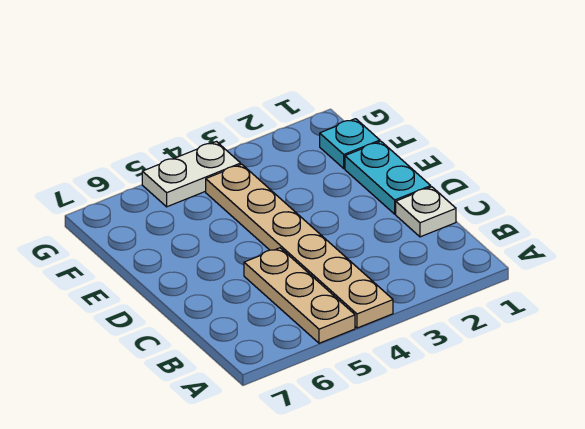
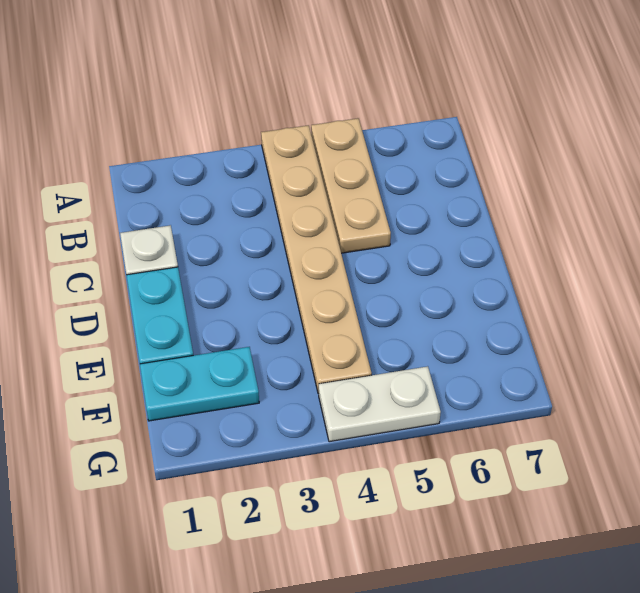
cyan plate F1 level 1 -> cyan plate F1:F2 level 1

